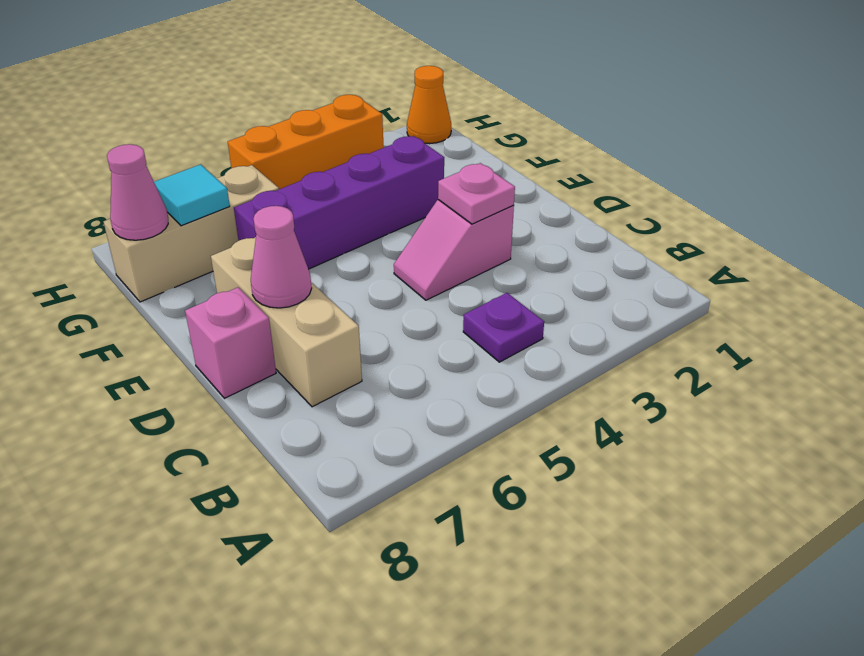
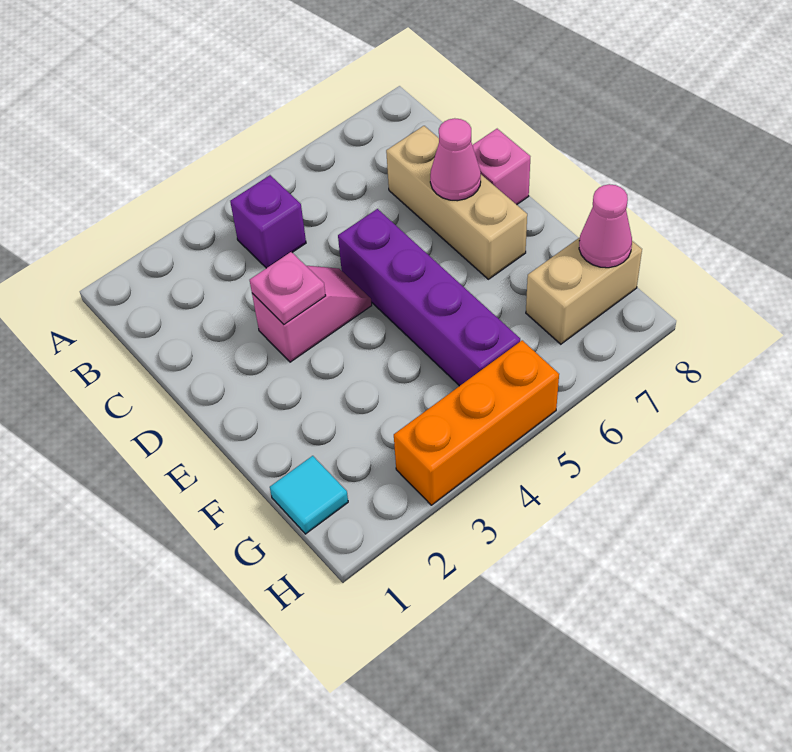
purple plate B4 level 1 -> purple brick B4 level 1
purple brick F3:F6 level 1 -> purple brick D5:G5 level 1
tan brick G6:G8 level 1 -> tan brick G7:G8 level 1
cyan tile G7 level 2 -> cyan tile G1 level 1
orange cone H1 level 1 -> none

